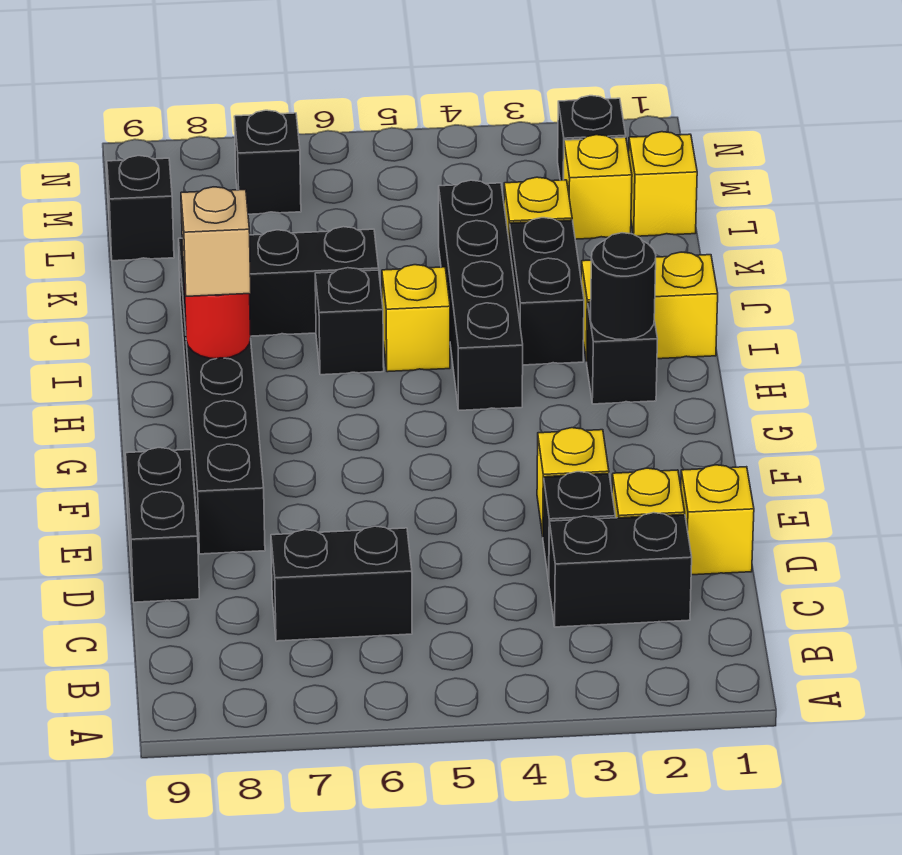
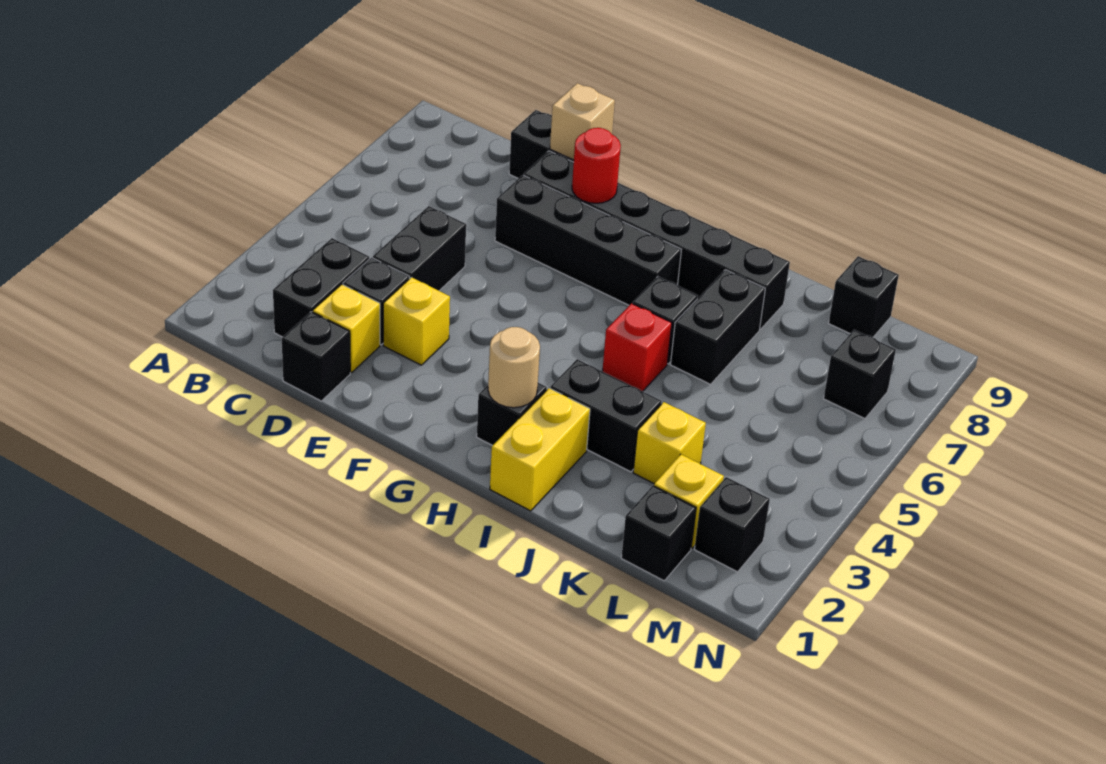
black brick C6:C7 level 1 -> black brick D4:D5 level 1
yellow brick D1 level 1 -> black brick D1 level 1
black round brick H2 level 2 -> tan round brick H2 level 2
black brick H4:K4 level 1 -> black brick E7:H7 level 1
red round brick H8 level 2 -> red round brick F8 level 2
tan brick H8 level 3 -> tan brick E9 level 2
yellow brick I5 level 1 -> red brick I5 level 1
yellow brick L1 level 1 -> black brick L1 level 1

